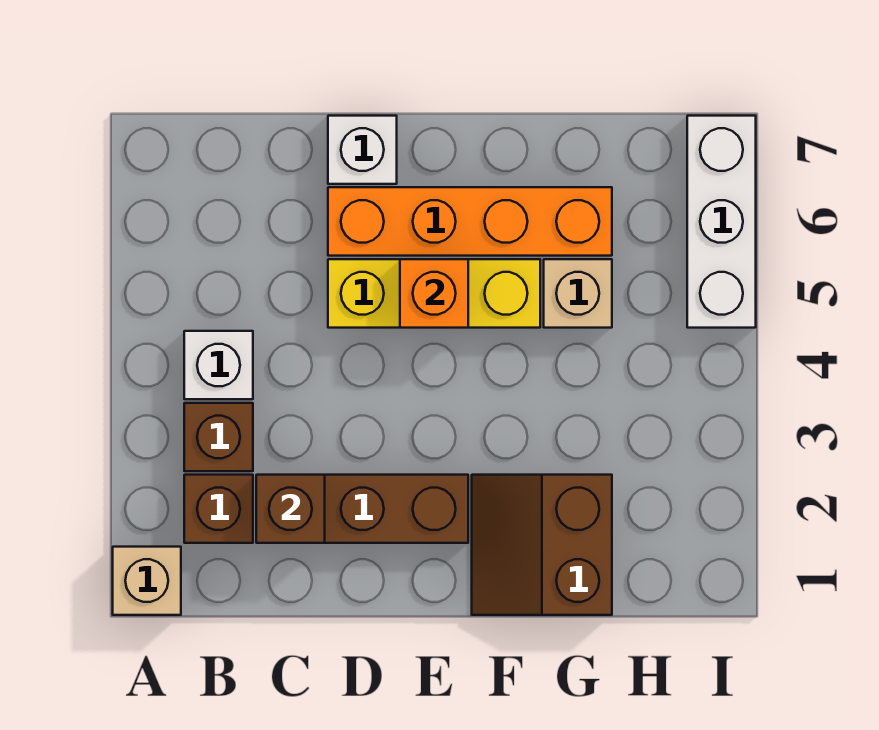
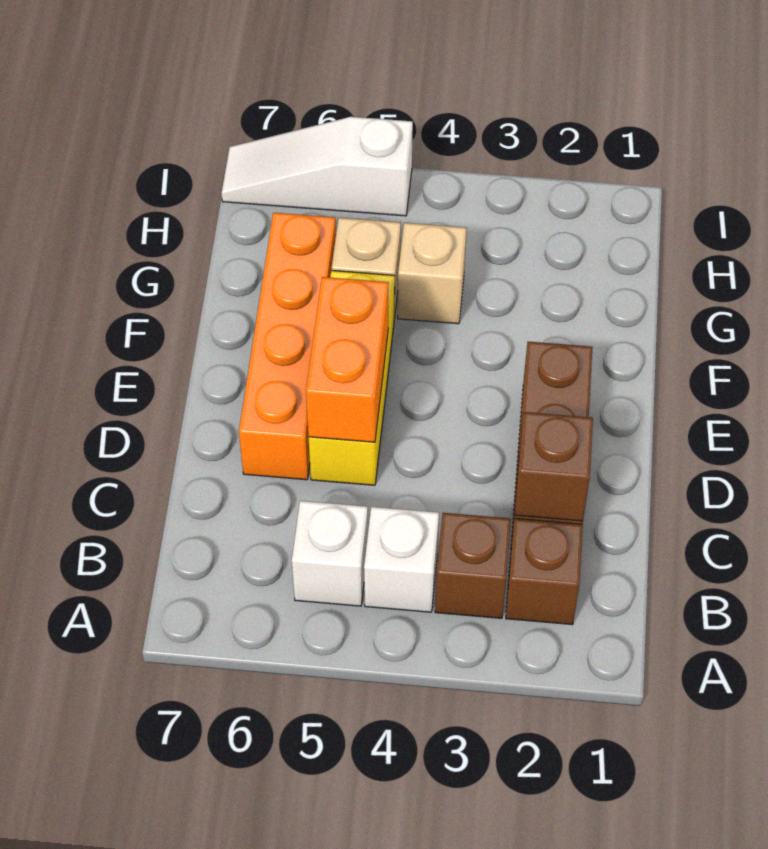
tan brick A1 level 1 -> tan brick G4 level 1
white brick D7 level 1 -> white brick B5 level 1
orange brick E5 level 2 -> orange brick D5:E5 level 2
brown slope F1:G2 level 1 top G -> none
white brick I5:I7 level 1 -> white slope I5:I7 level 1 top 5

